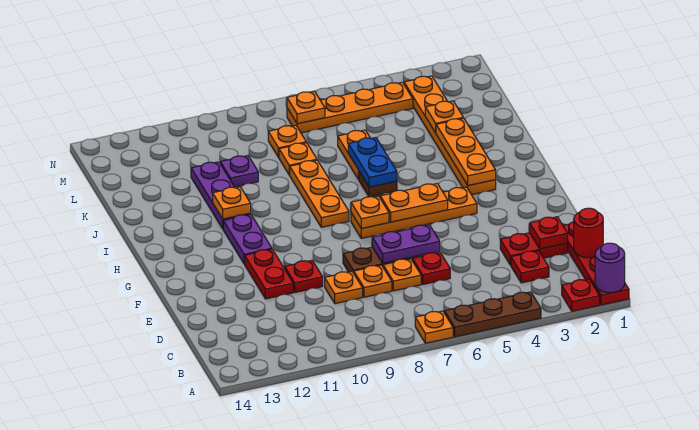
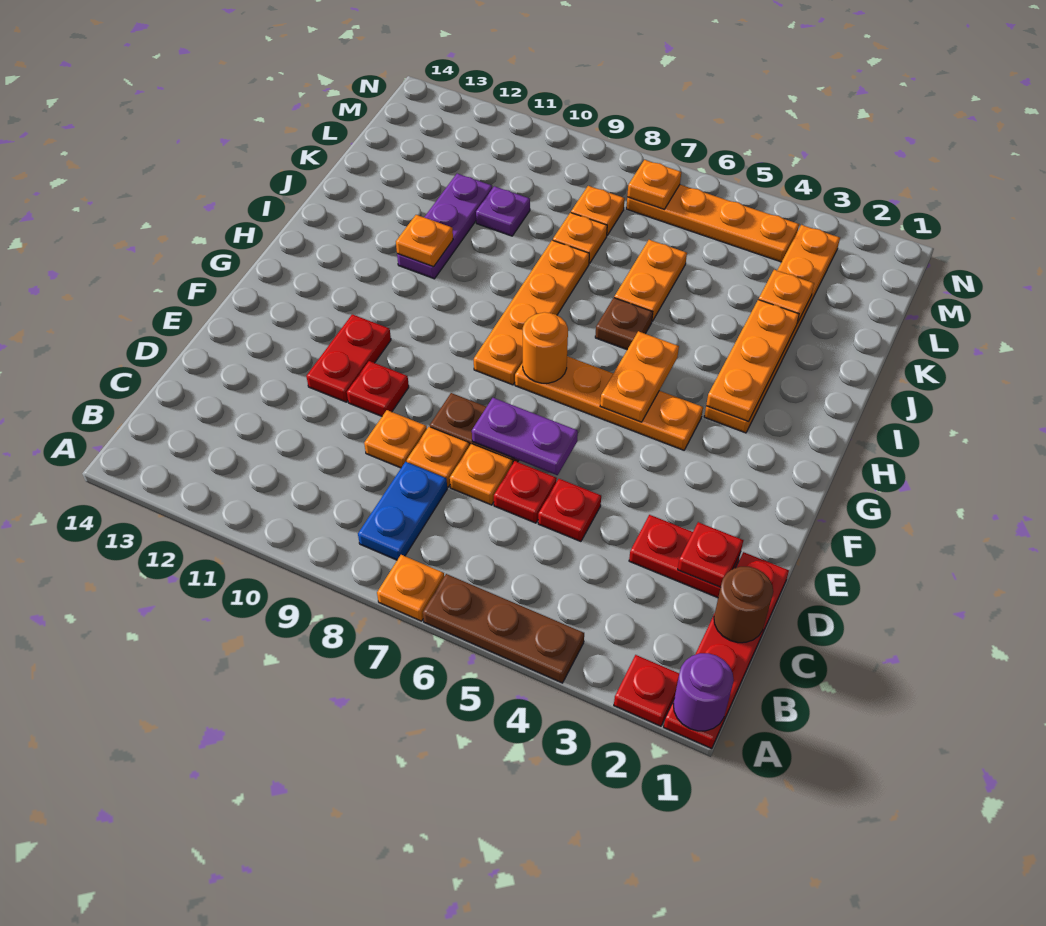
red round brick C1 level 2 -> brown round brick C1 level 2
red plate C3 level 1 -> red plate D5 level 1
orange plate G5:G6 level 2 -> orange plate G5:H5 level 2
orange plate G7 level 2 -> orange round brick G7 level 2
purple plate G11:H11 level 1 -> none
orange plate H8:J8 level 1 -> orange plate G8:J8 level 1
blue plate I6:J6 level 2 -> blue plate B8:C8 level 1

